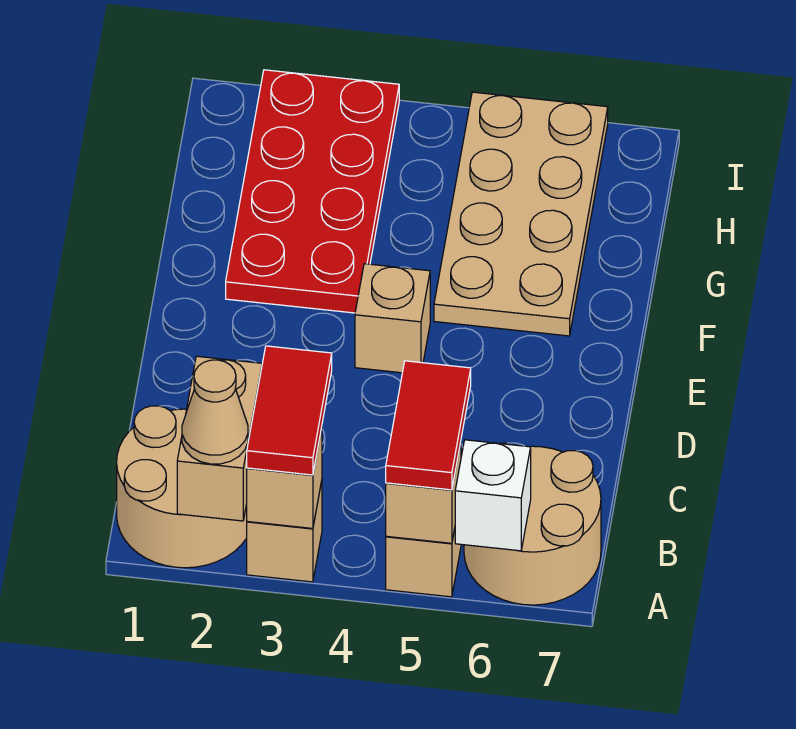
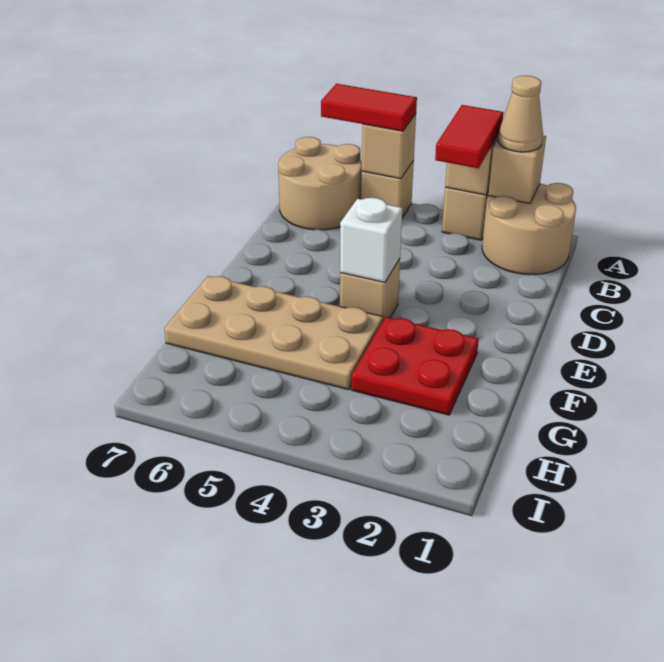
tan brick A2:B2 level 2 -> tan brick A2 level 2
red tile A5:B5 level 3 -> red tile A5:A6 level 3
white brick A6 level 2 -> white brick E4 level 2
red plate F2:I3 level 1 -> red plate F2:G3 level 1
tan plate F5:I6 level 1 -> tan plate F4:G7 level 1

